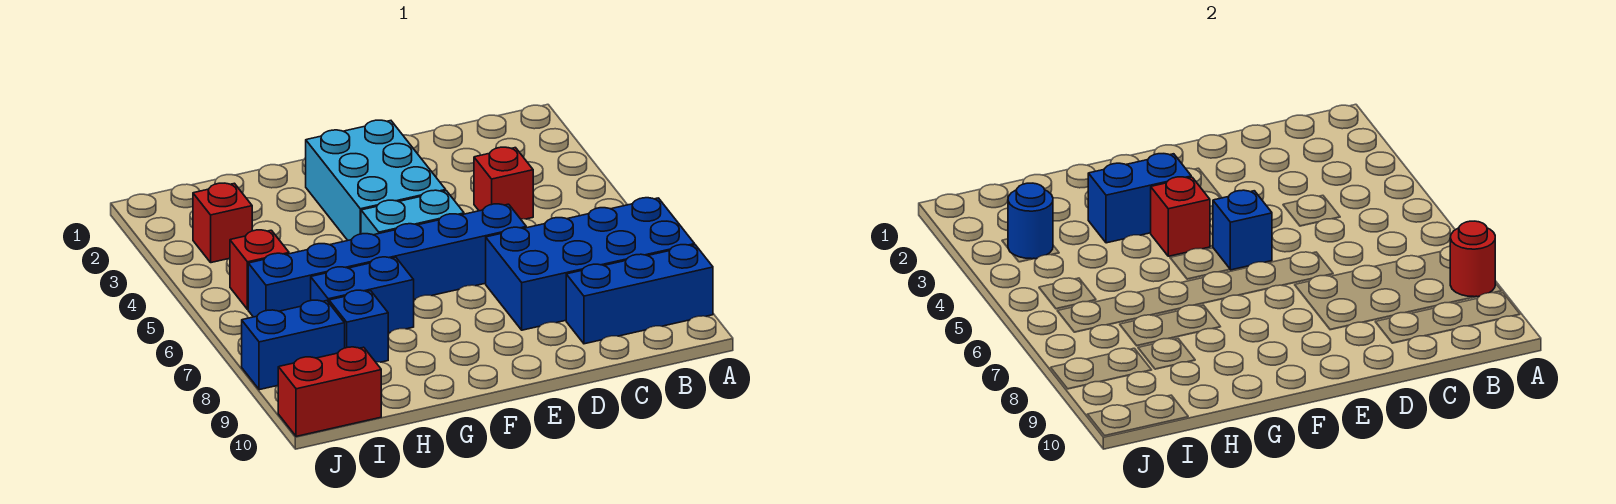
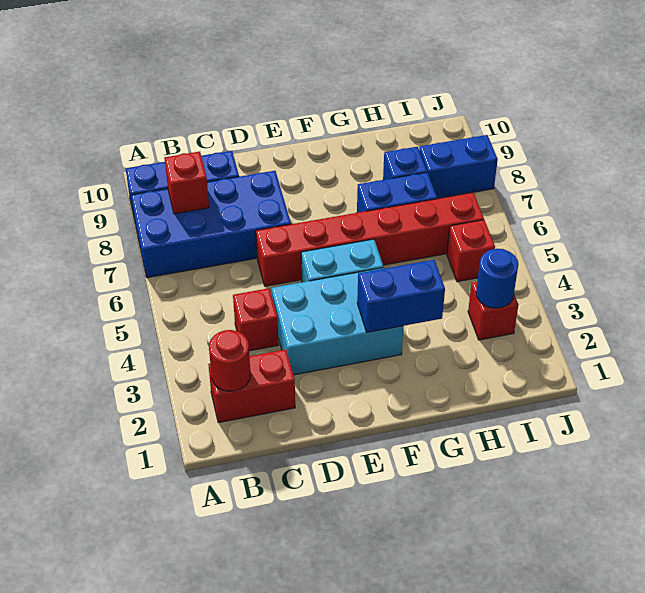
red round brick A8 level 2 -> red round brick B2 level 2
blue brick D6:I6 level 1 -> red brick D6:I6 level 1
cyan brick E2:F4 level 1 -> cyan brick D3:F4 level 1
blue brick E5 level 2 -> none
red brick F4 level 2 -> red brick B8 level 2
red brick I10:J10 level 1 -> red brick B2:C2 level 1

